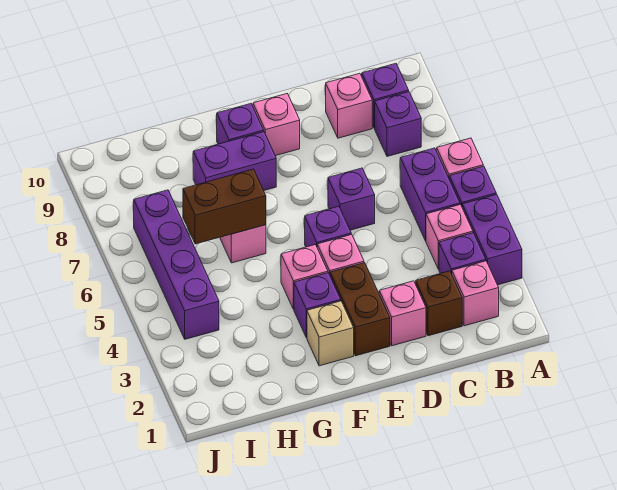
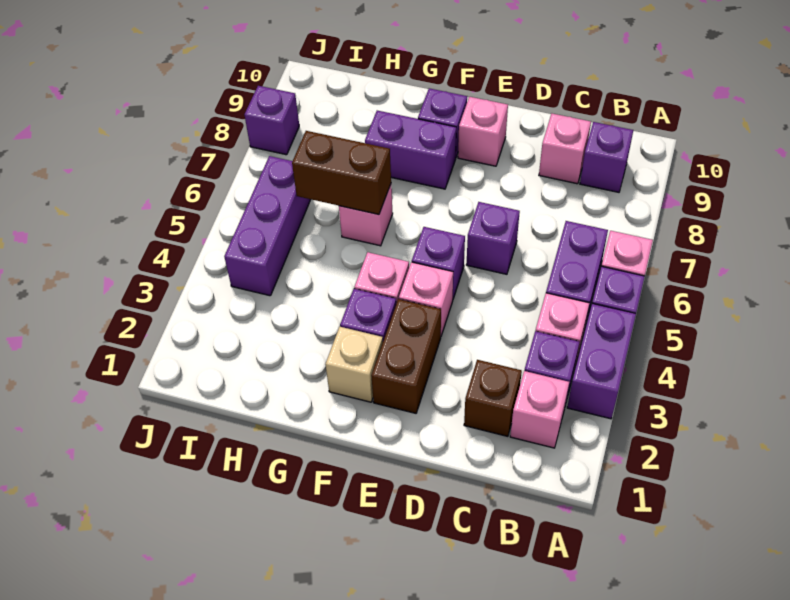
purple brick B8 level 1 -> purple brick J8 level 1
pink brick D2 level 1 -> none
purple brick I4:I7 level 1 -> purple brick I4:I6 level 1

